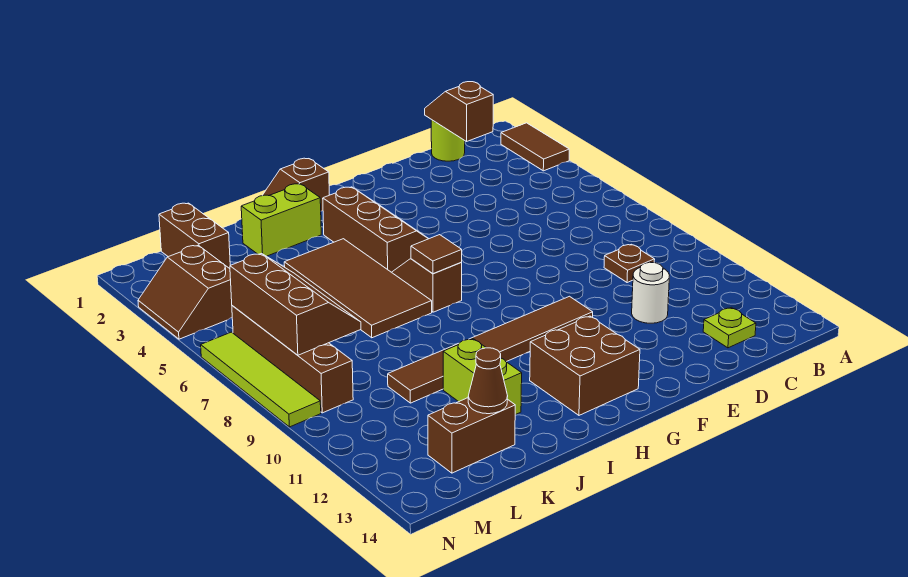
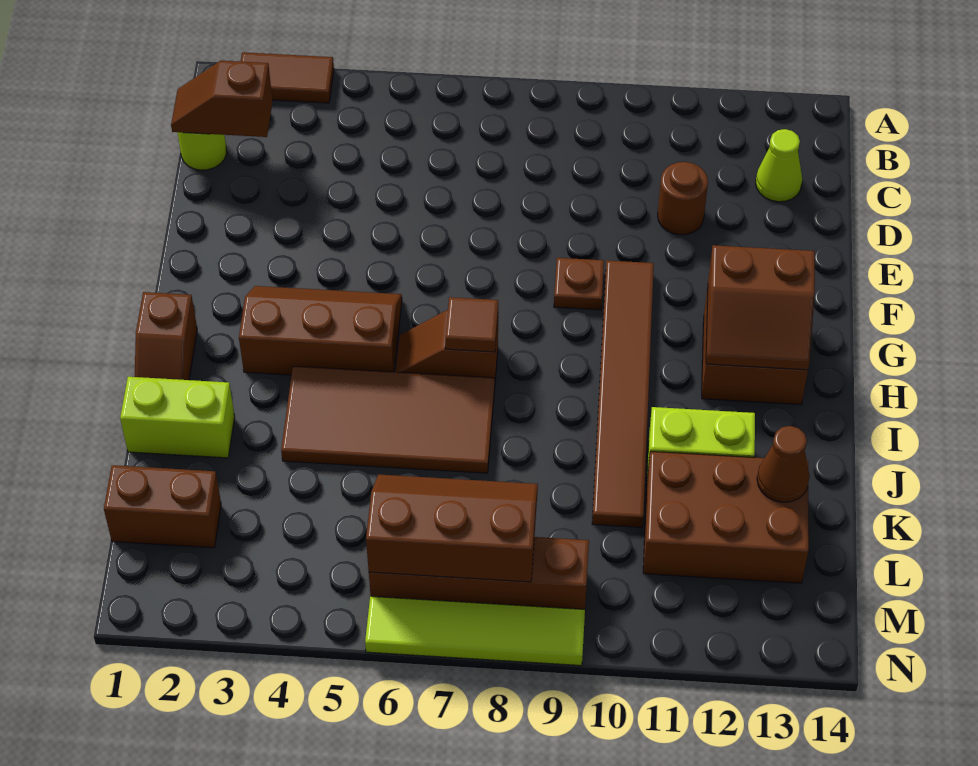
brown plate C9 level 1 -> brown plate F9 level 1
lime plate C13 level 1 -> lime cone C13 level 1
white round brick D11 level 1 -> brown round brick D11 level 1
lime brick I2:J2 level 1 -> lime brick J1:J2 level 1
brown brick K13:L13 level 1 -> brown brick K11:L13 level 1
brown slope M3:N4 level 1 top M -> brown slope G12:H13 level 2 top G

